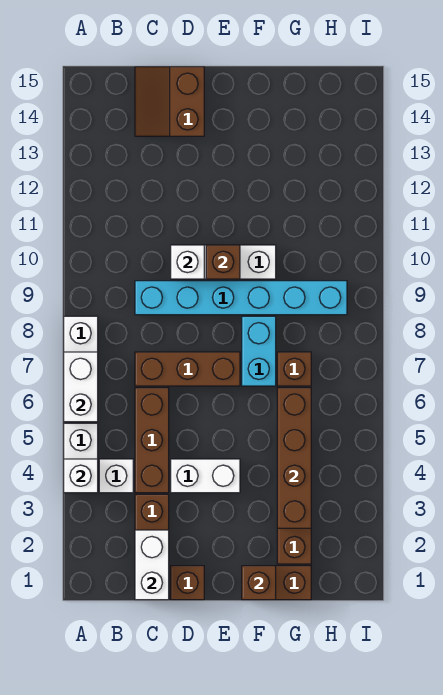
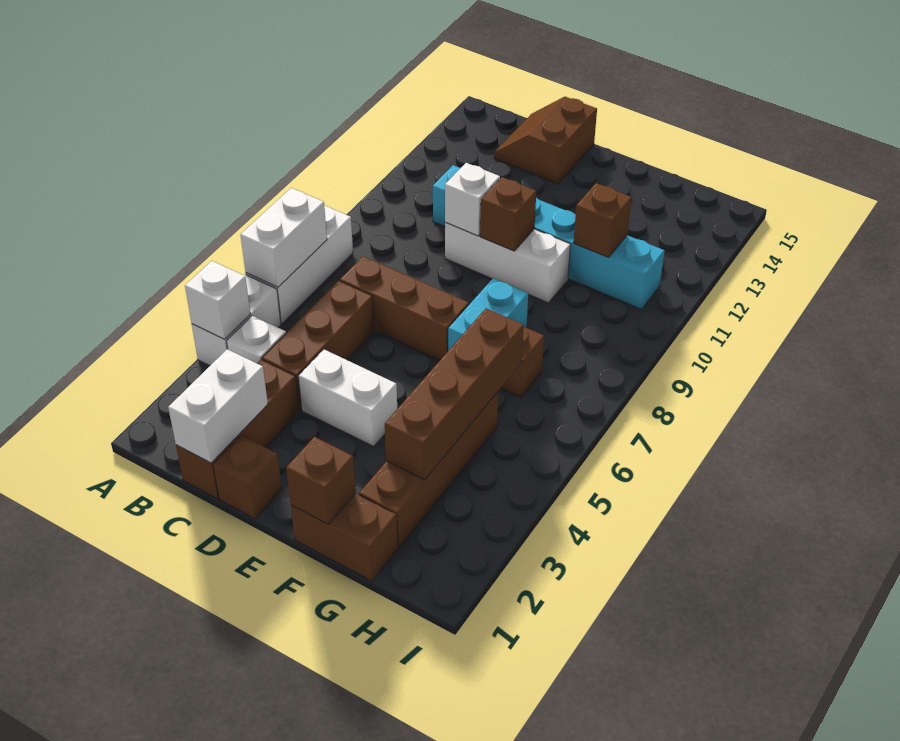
cyan brick C9:H9 level 1 -> cyan brick C11:H11 level 1
none -> brown brick G11 level 2

